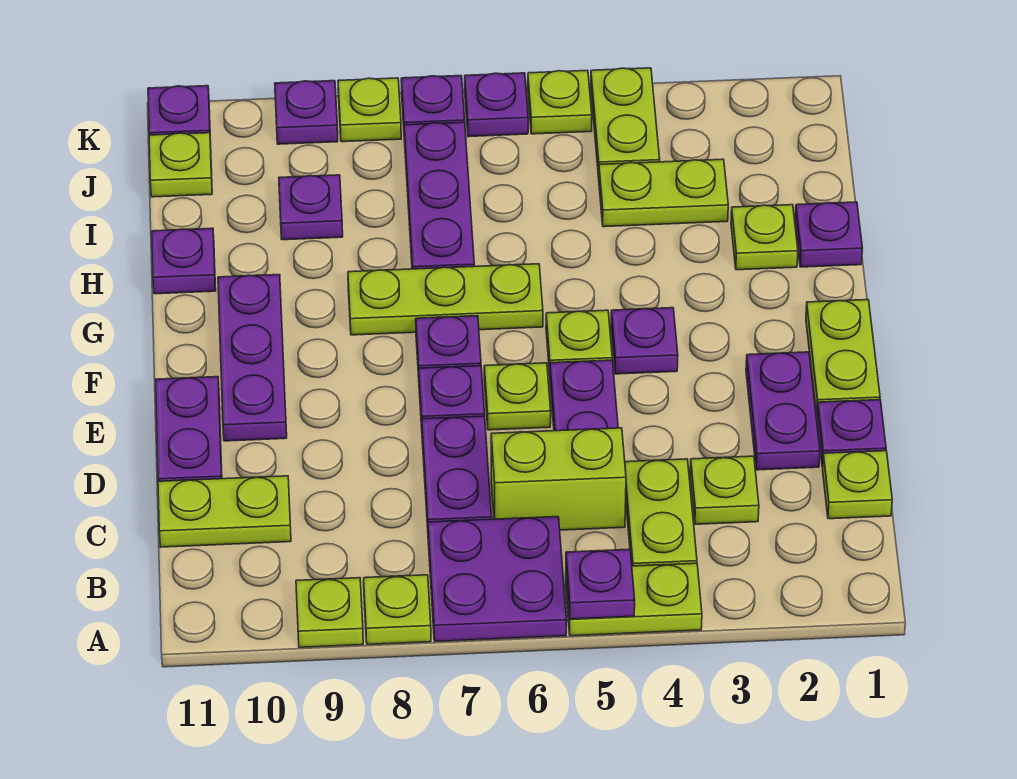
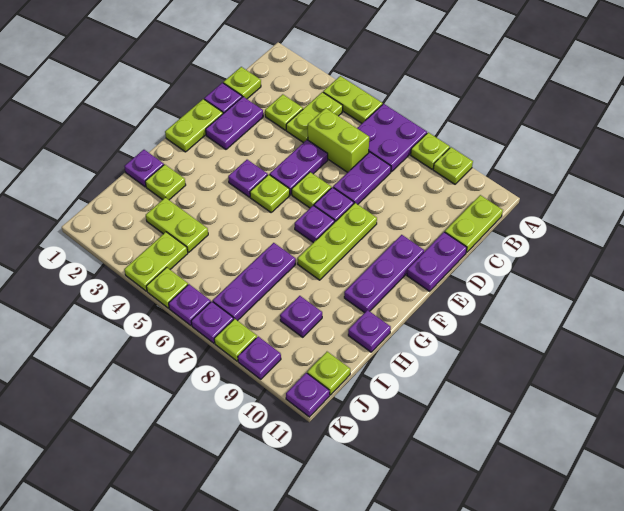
purple plate A5 level 2 -> none
lime plate C10:C11 level 1 -> lime plate B11:C11 level 1
lime plate G6:G8 level 1 -> lime plate E8:G8 level 1

